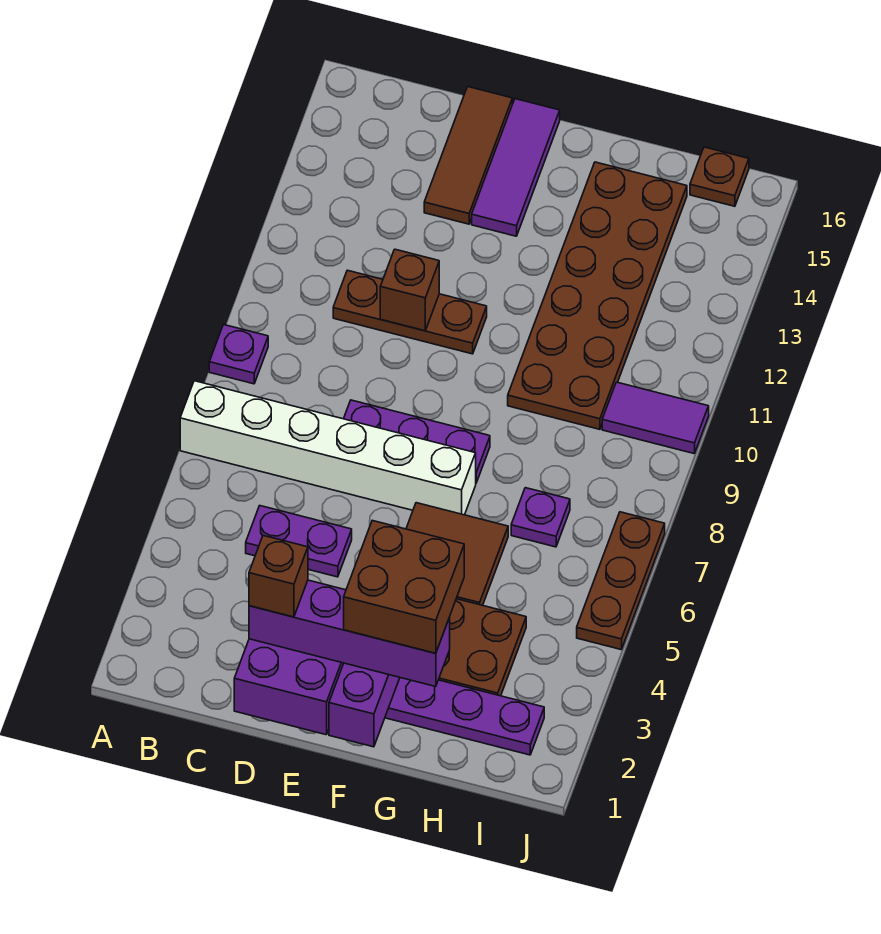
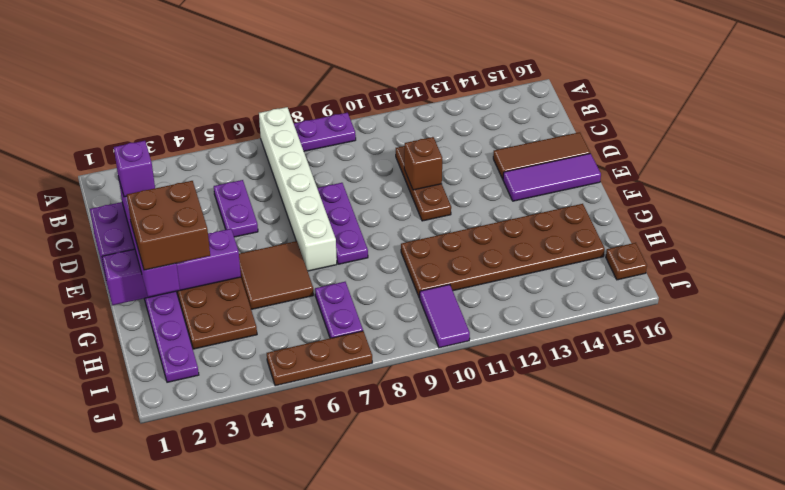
purple plate A9 level 1 -> purple plate A8:A9 level 1
brown brick D2 level 4 -> purple brick D2 level 4
purple plate H7 level 1 -> purple plate H7:I7 level 1

